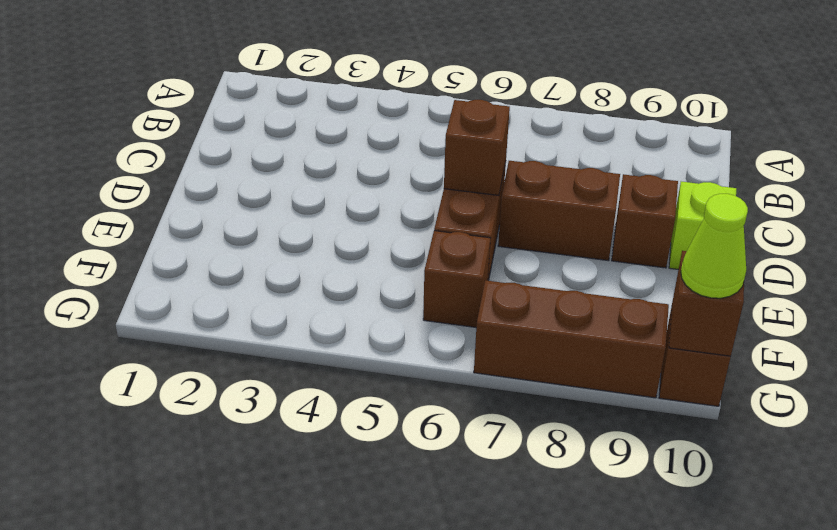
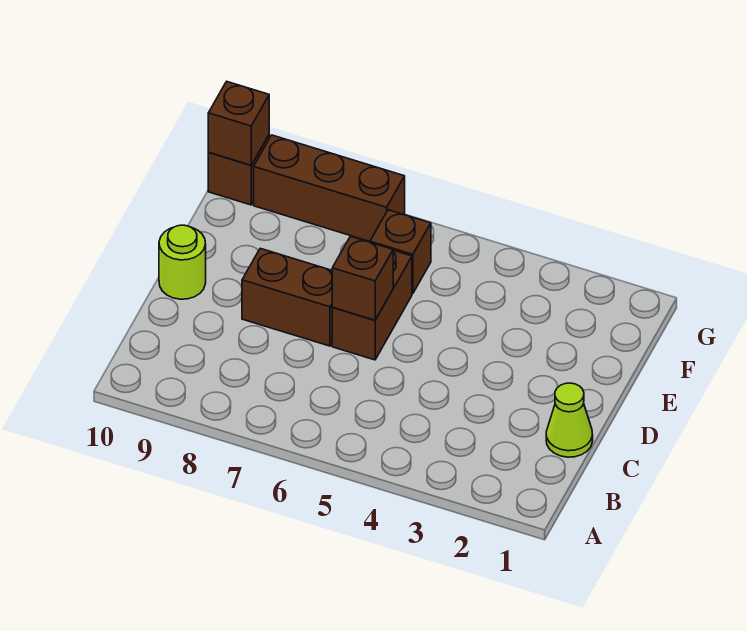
brown brick D9 level 1 -> none
lime brick D10 level 1 -> lime round brick D10 level 1
lime cone G10 level 3 -> lime cone C1 level 1

